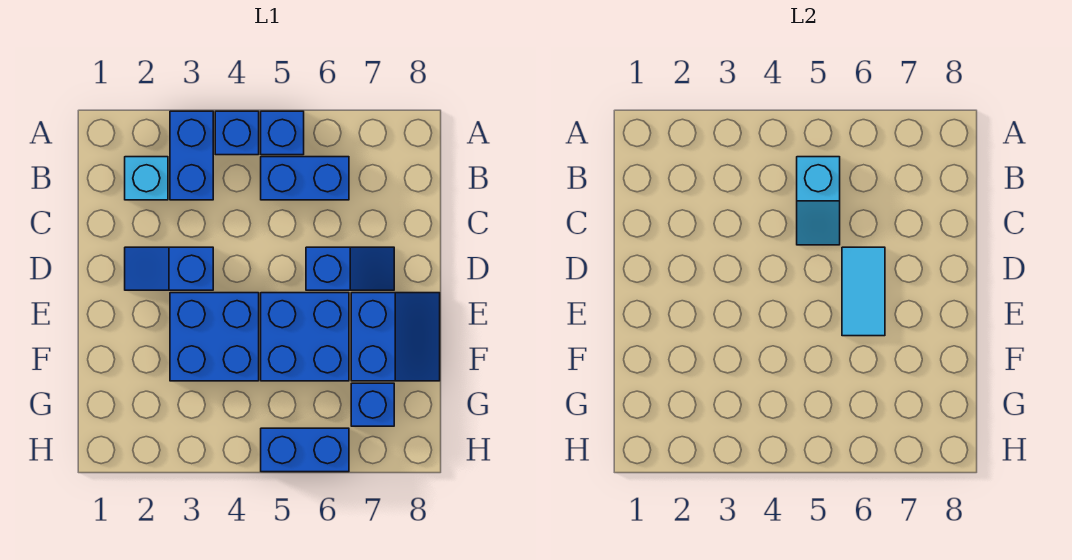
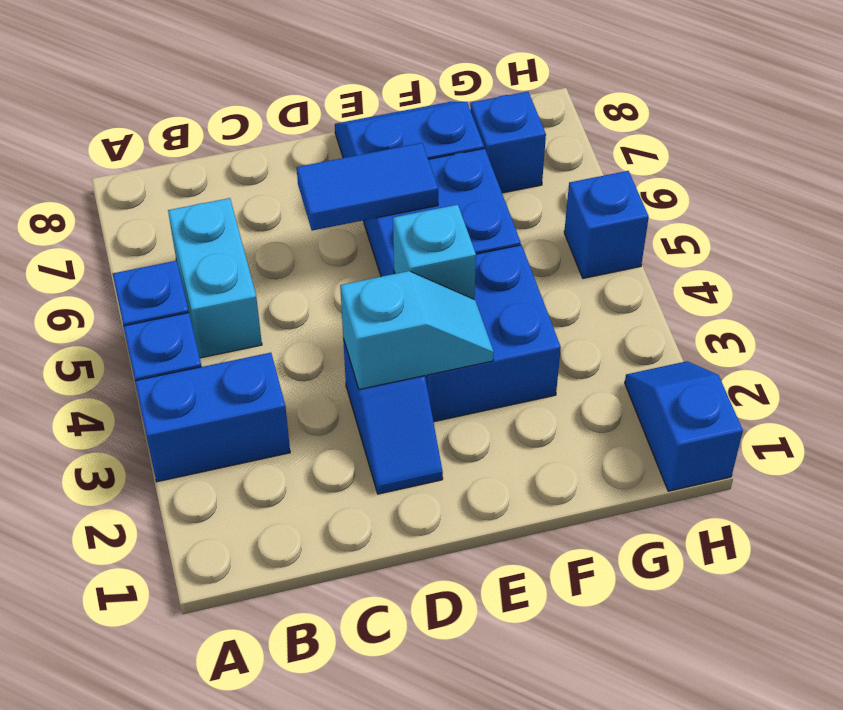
cyan brick B2 level 1 -> cyan brick E4 level 2
blue brick B5:B6 level 1 -> cyan brick B5:B6 level 1
cyan slope B5:C5 level 2 top B -> cyan slope D3:E3 level 2 top D
blue slope D6:D7 level 1 top 6 -> blue slope H1:H2 level 1 top 1
cyan tile D6:E6 level 2 -> blue tile D6:E6 level 2
blue brick H5:H6 level 1 -> blue brick H5 level 1

